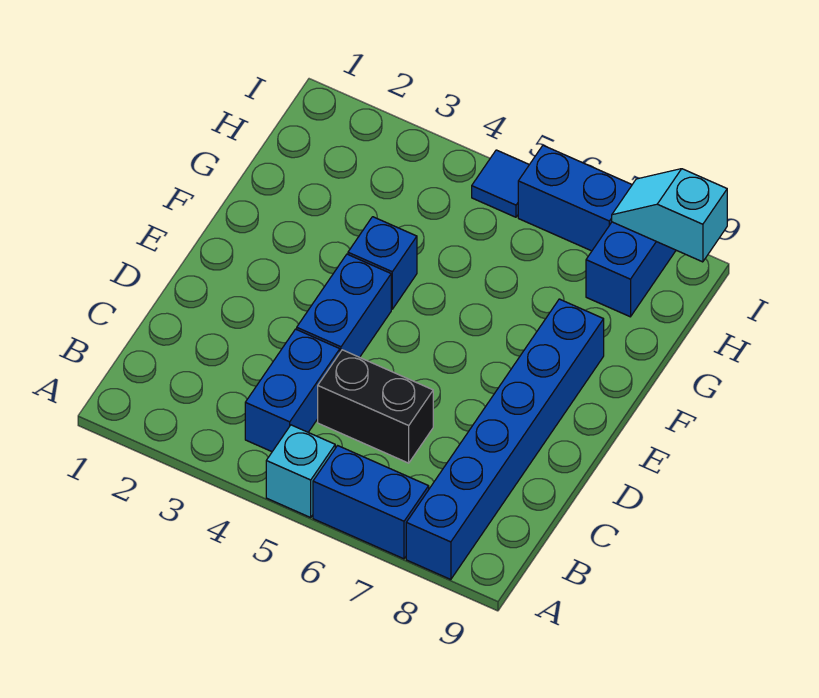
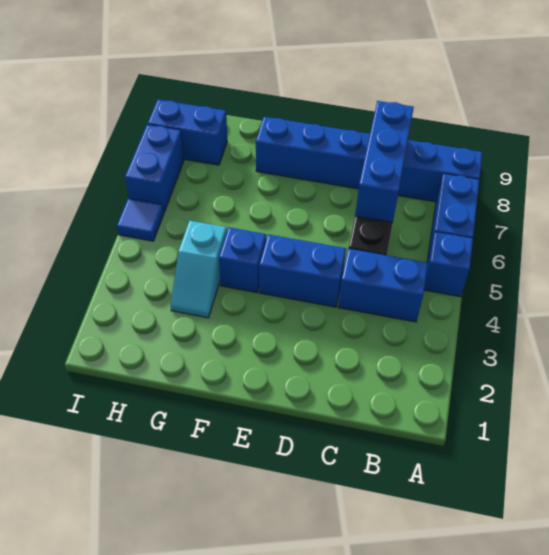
cyan brick A5 level 1 -> blue brick A5 level 1
none -> blue brick C6:C8 level 2
cyan slope I8:I9 level 2 top 9 -> cyan slope G3:G4 level 1 top 4

